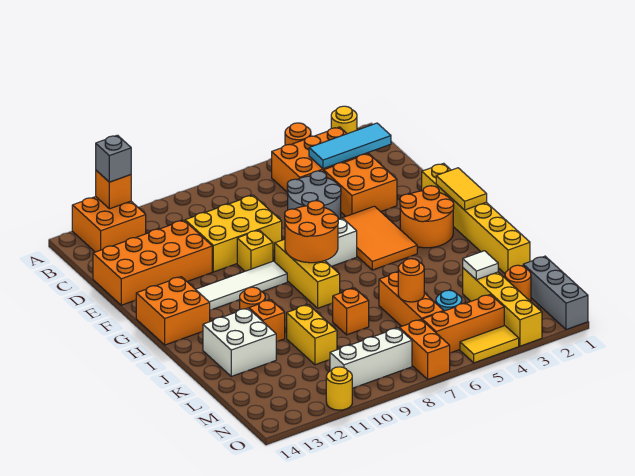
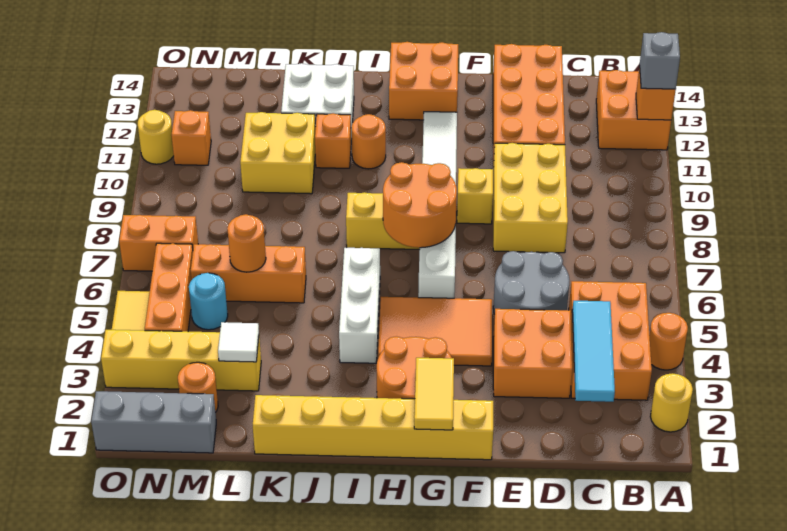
yellow tile G1:H1 level 2 -> yellow tile G1:G2 level 2
orange brick K8 level 1 -> orange brick N11 level 1
yellow brick K10:L10 level 1 -> yellow brick K10:L11 level 1
white brick N8:N10 level 1 -> white brick I4:I6 level 1

